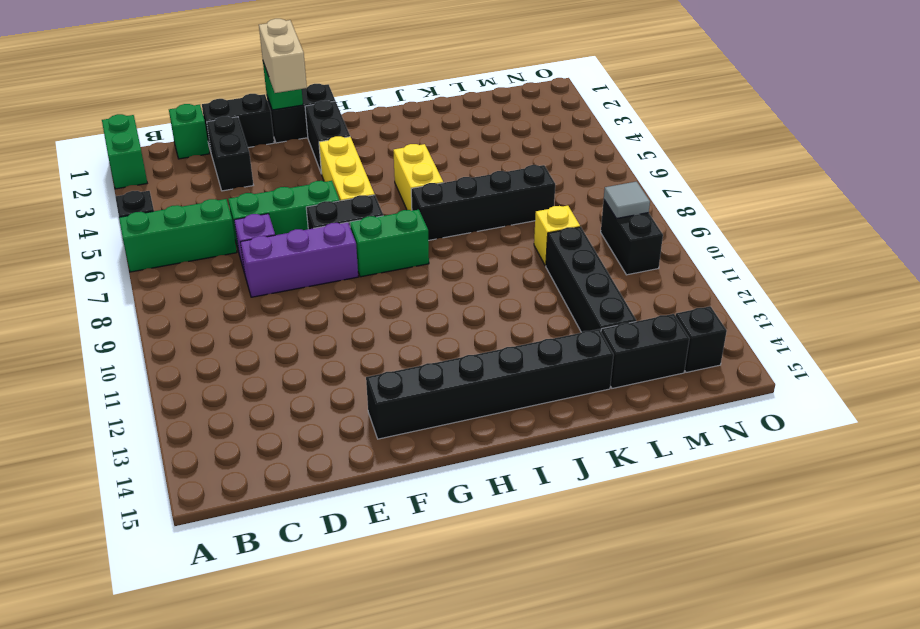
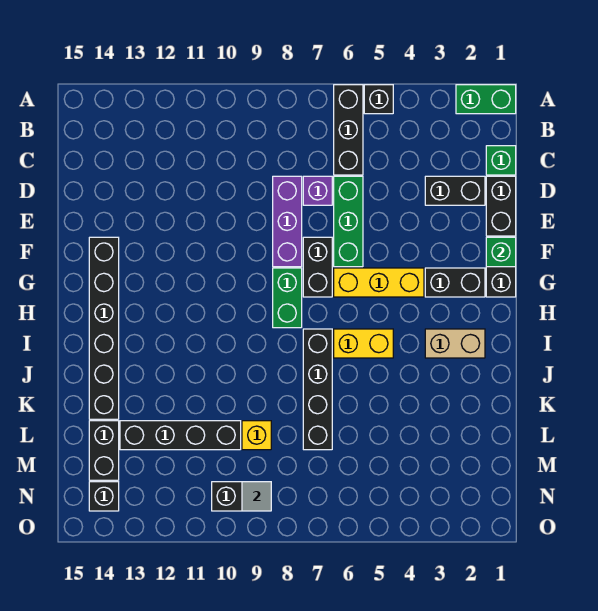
green brick A6:C6 level 1 -> black brick A6:C6 level 1
tan brick F1:F2 level 3 -> tan brick I2:I3 level 1

